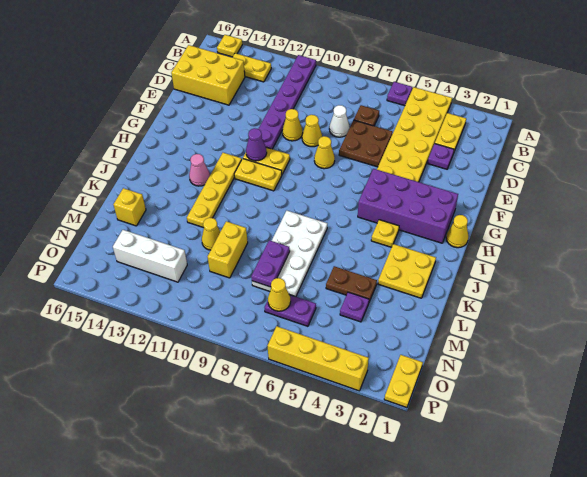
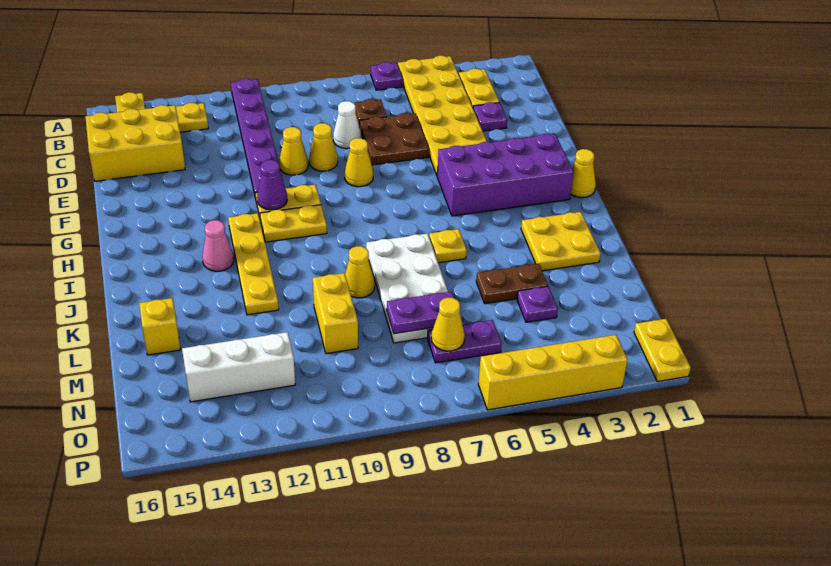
yellow plate I4 level 1 -> yellow plate J6 level 1
purple plate L8:M8 level 2 -> purple plate M7:M8 level 2
yellow cone L11 level 1 -> yellow cone K9 level 1

